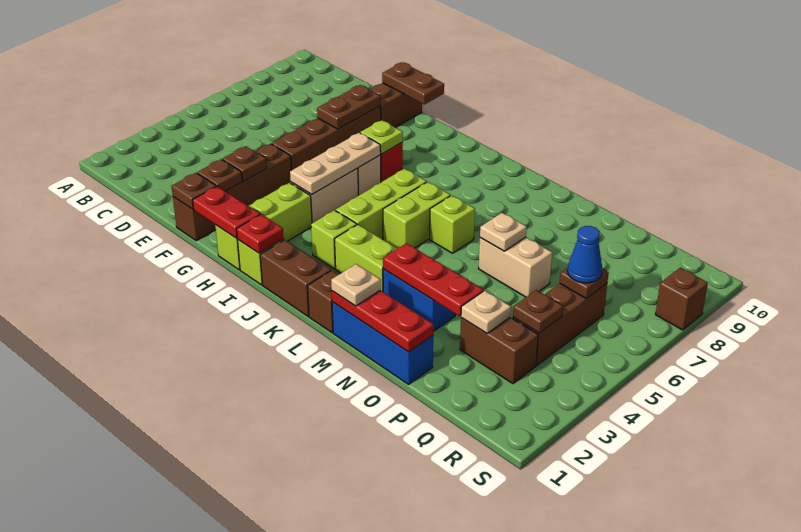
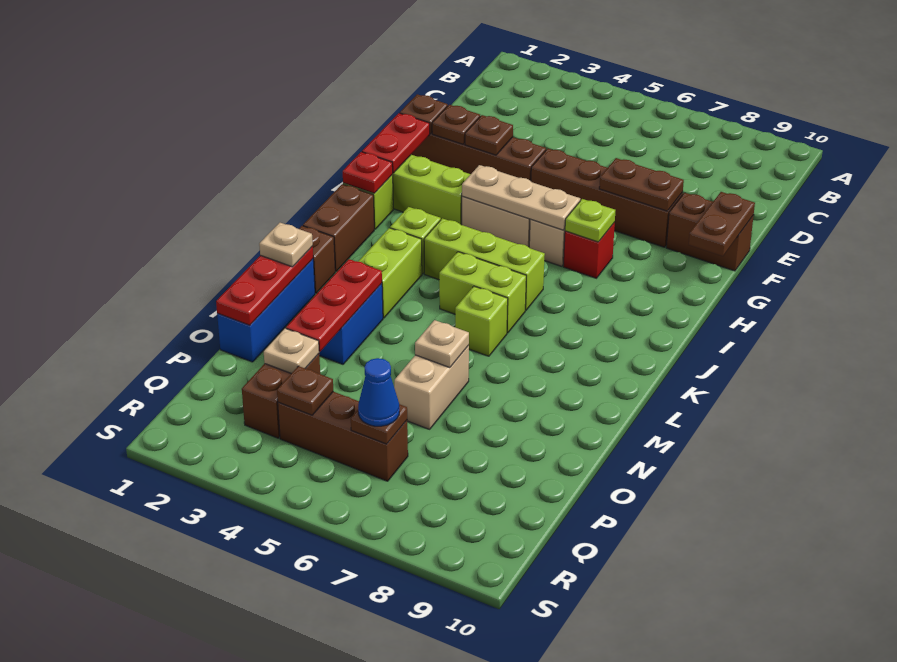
brown brick S8 level 1 -> none

